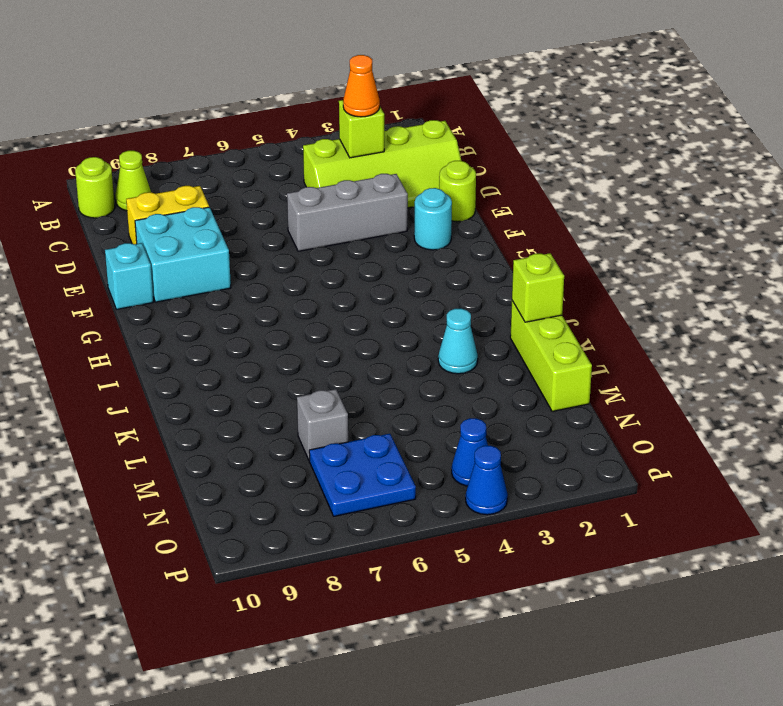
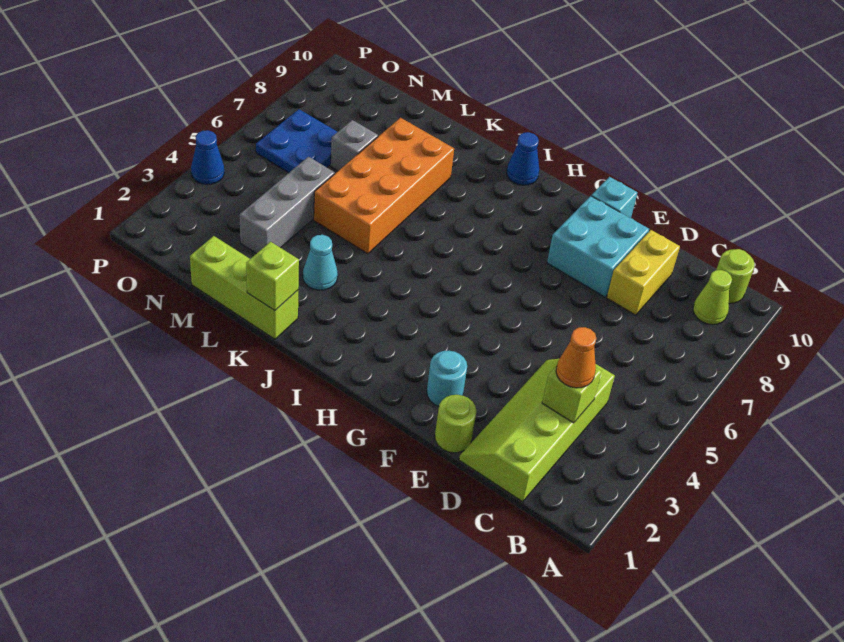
grey brick E3:E5 level 1 -> grey brick M3:M5 level 1
none -> orange brick K5:L8 level 1
blue cone O4 level 1 -> blue cone I10 level 1

